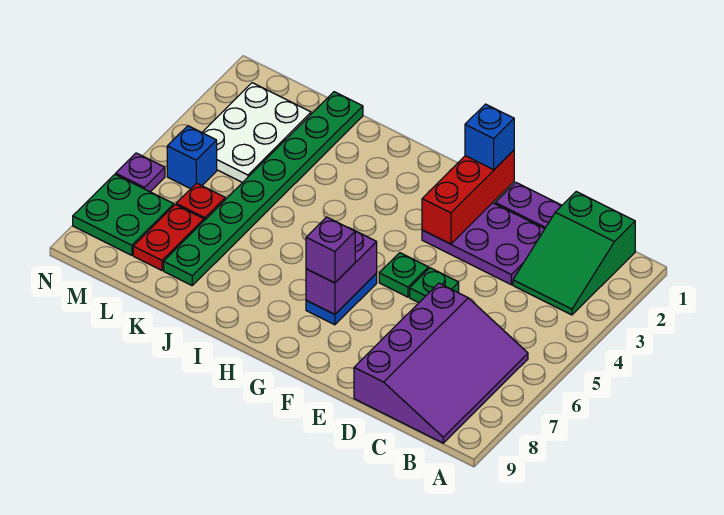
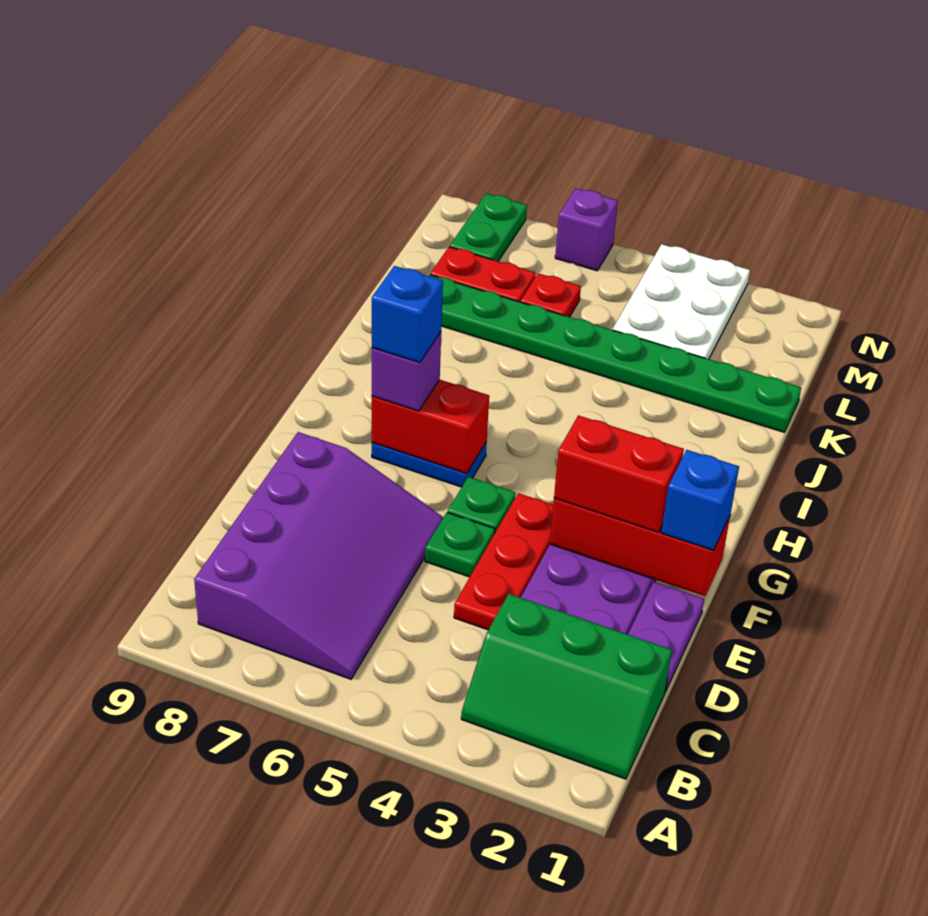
green slope B1:C3 level 1 top 1 -> green slope B1:C3 level 1 top C
purple slope B6:D9 level 1 top D -> purple slope B6:E8 level 1 top 8
none -> red plate D4:F4 level 1
none -> red brick F2:F3 level 3
purple brick G6:G7 level 2 -> red brick G6:G7 level 2
white plate L2:M4 level 1 -> white plate L3:N4 level 1
blue brick M5 level 1 -> blue brick G7 level 4
green plate M7:N8 level 1 -> green plate M8:N8 level 1
purple plate N6 level 1 -> purple brick N6 level 1

